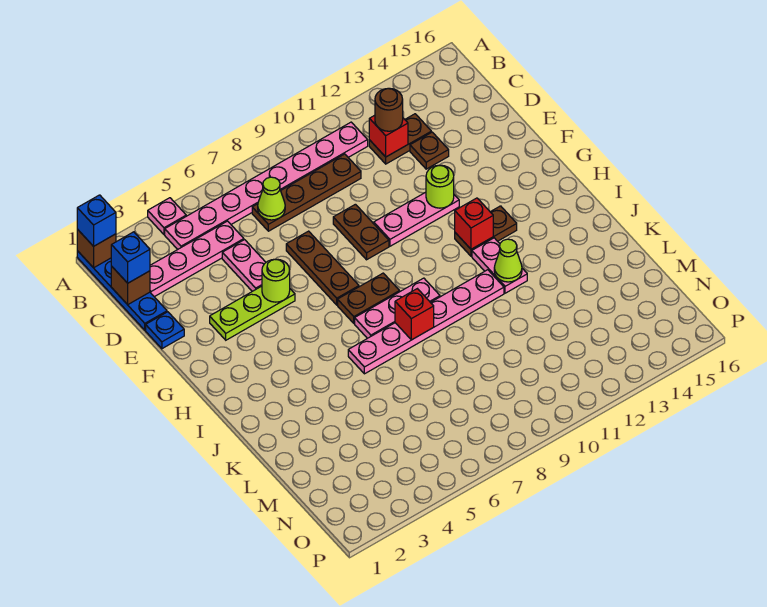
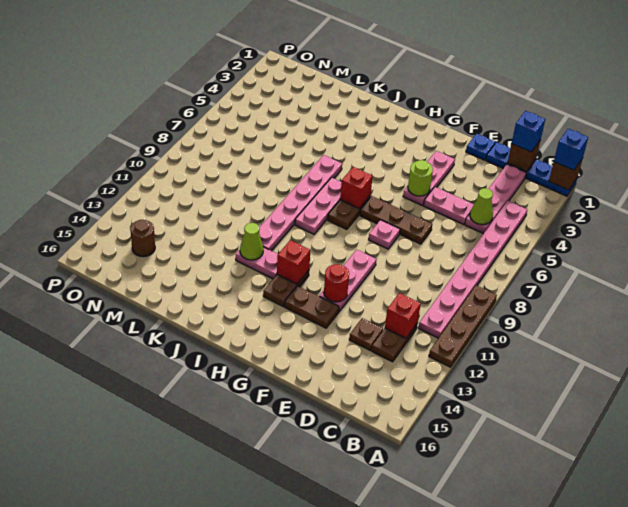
pink plate A4 level 1 -> pink plate F8 level 1
brown plate C7:C10 level 1 -> brown plate A9:A12 level 1
lime cone C7 level 2 -> lime cone C5 level 2
brown round brick C12 level 3 -> brown round brick N14 level 1
brown plate E9:F9 level 1 -> brown plate F13:G13 level 1
lime plate F3:F5 level 1 -> pink plate F3:F5 level 1
lime round brick F12 level 2 -> red round brick F12 level 2
red brick J8 level 2 -> red brick H7 level 2

